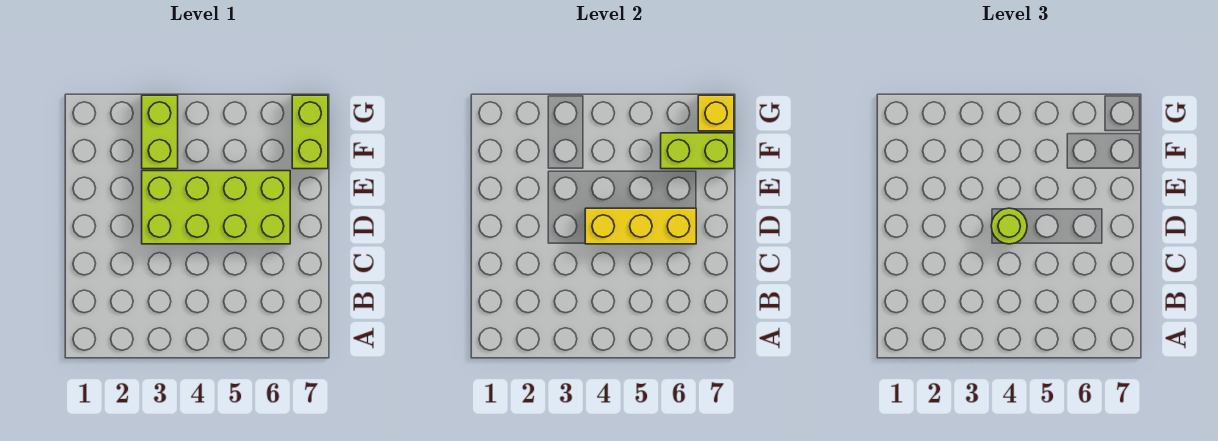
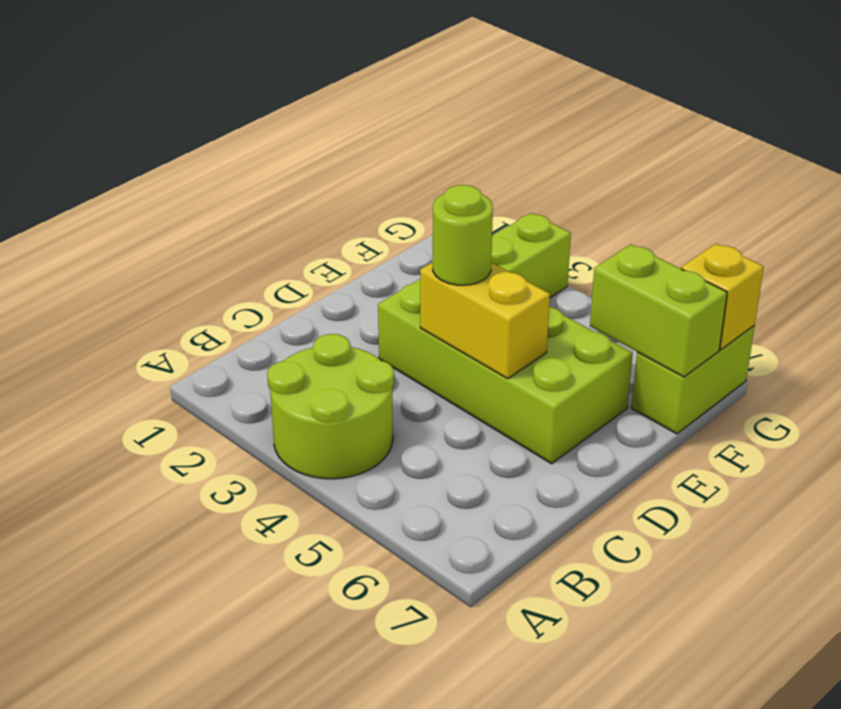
none -> lime round brick A3:B4 level 1
yellow brick D4:D6 level 2 -> yellow brick D4:D5 level 2

